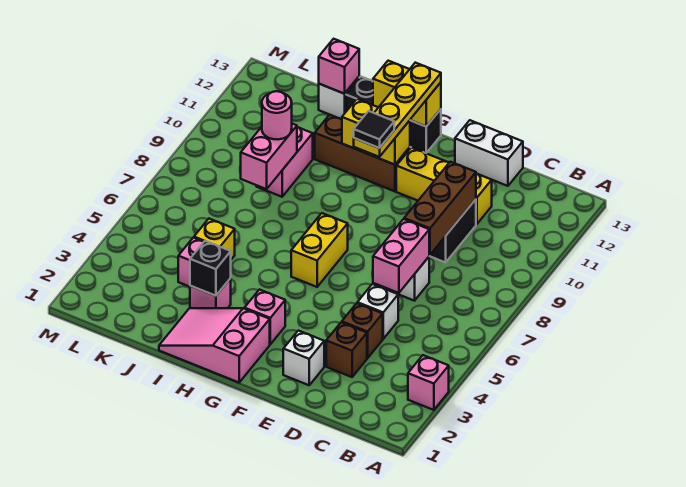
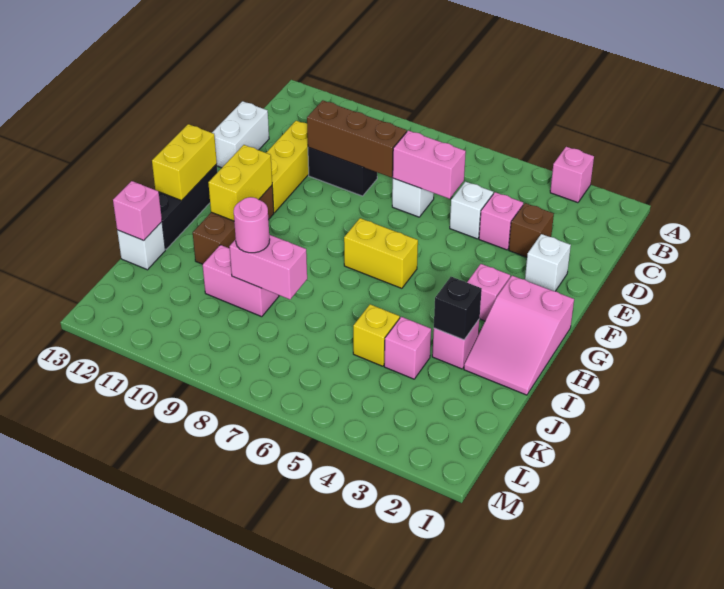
brown brick D4 level 1 -> pink brick D4 level 1
yellow plate G10:G13 level 3 -> none
black tile G10 level 4 -> none

